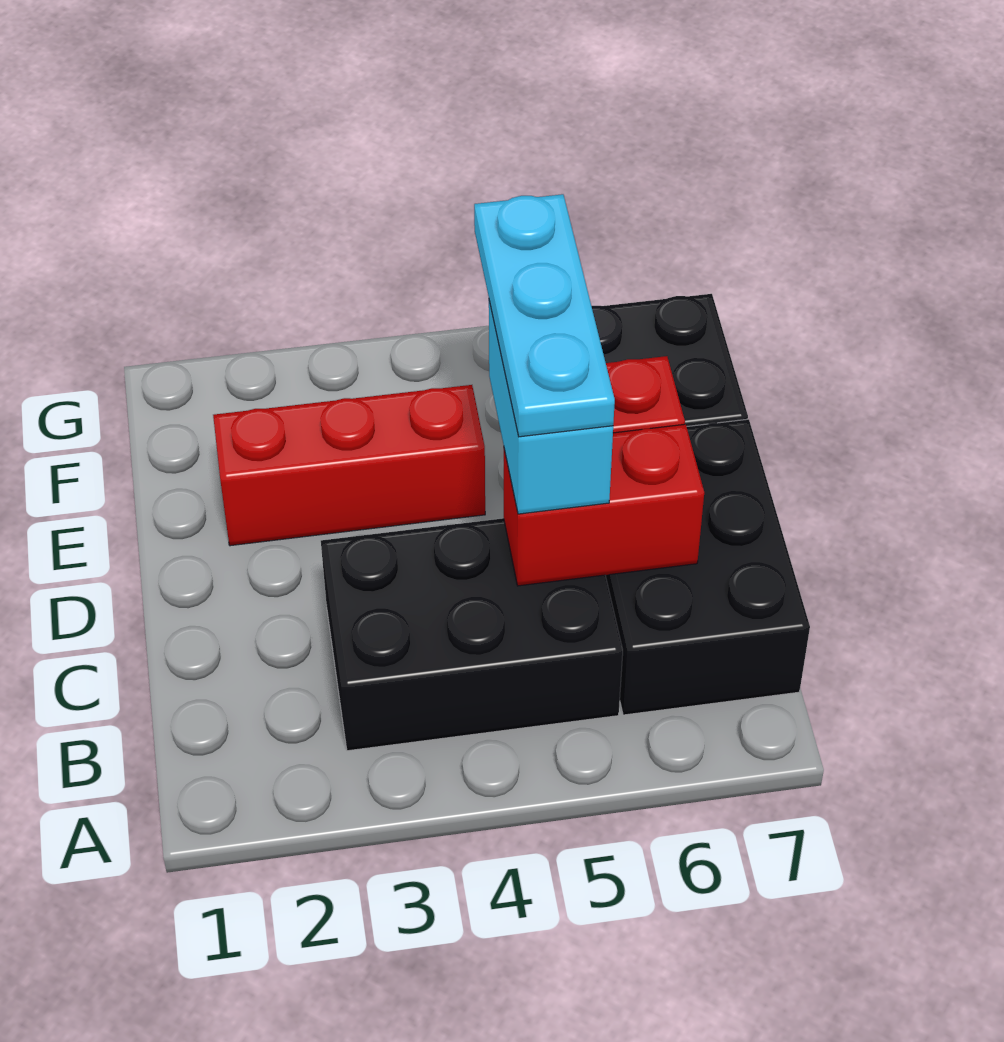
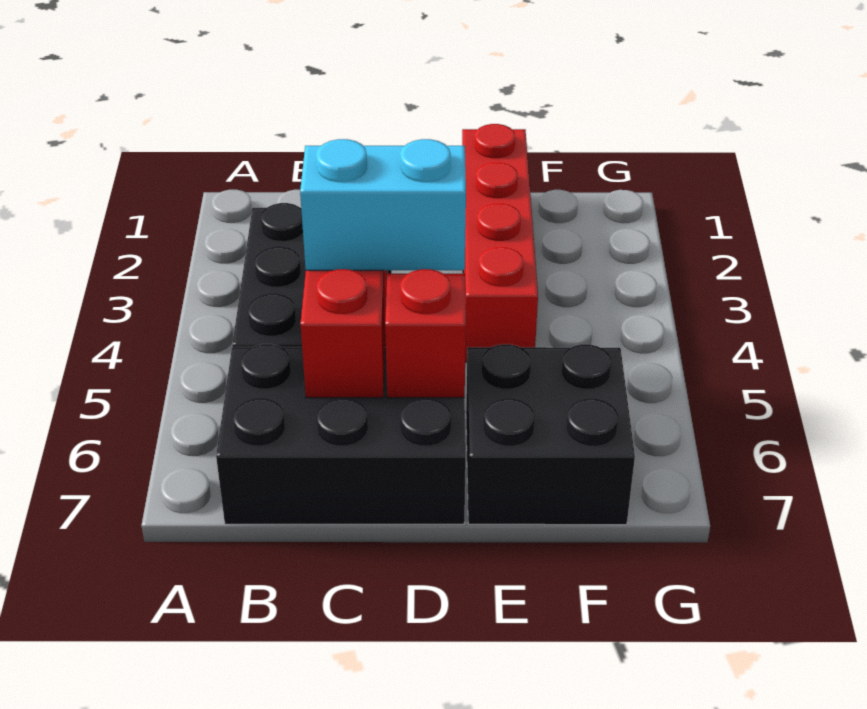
cyan plate C5:E5 level 4 -> none
red brick E2:E4 level 1 -> red brick E1:E4 level 1

